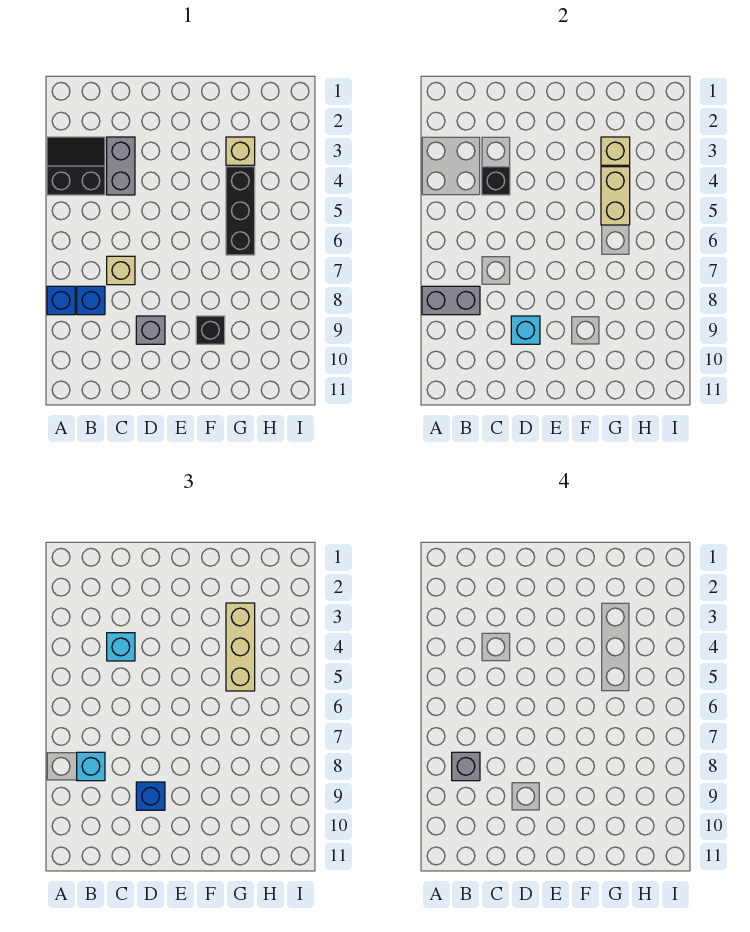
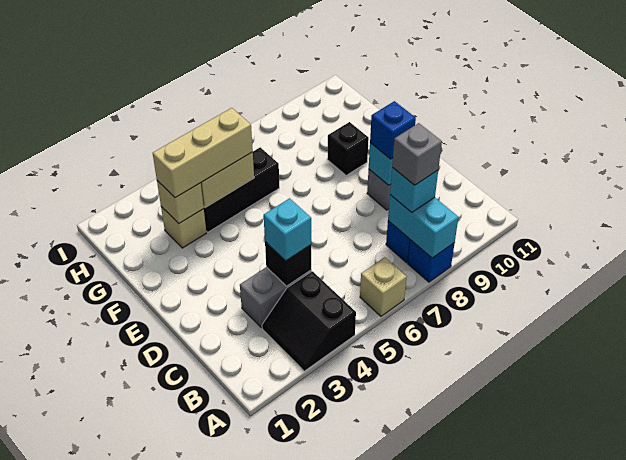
grey brick A8:B8 level 2 -> cyan brick A8:B8 level 2
tan brick C7 level 1 -> tan brick A6 level 1

